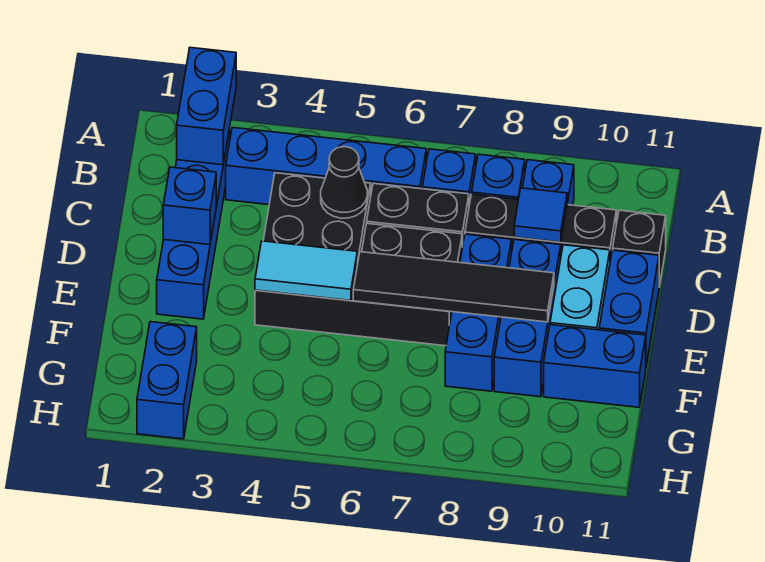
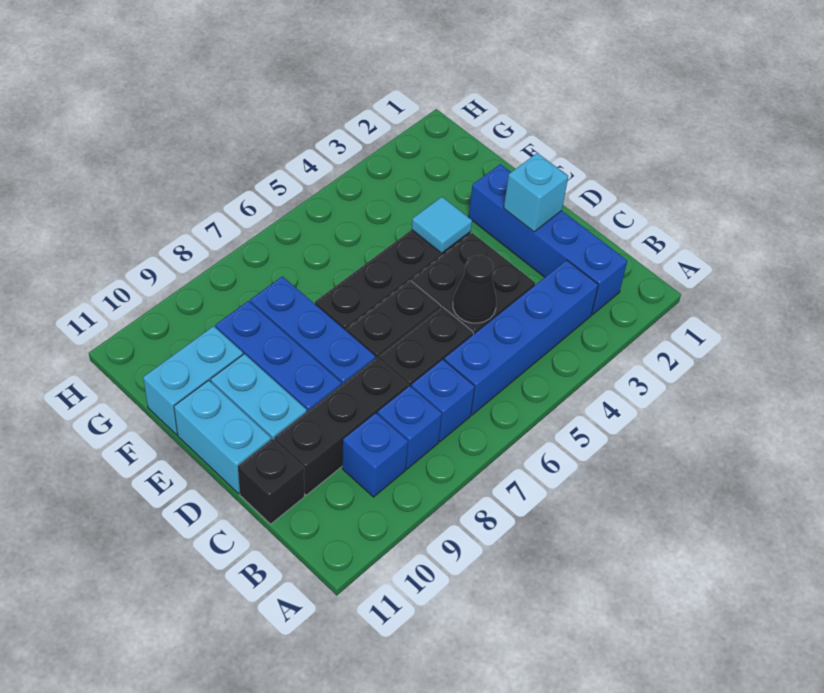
blue brick A2:B2 level 2 -> none
blue tile C9 level 2 -> none
blue brick D2 level 2 -> cyan brick D2 level 2
blue brick D11:E11 level 1 -> cyan brick D11:E11 level 1
cyan tile E4:E5 level 2 -> cyan tile E4 level 2
black tile E6:E9 level 2 -> none
blue brick F10:F11 level 1 -> cyan brick F10:F11 level 1
blue brick G2:H2 level 1 -> none

